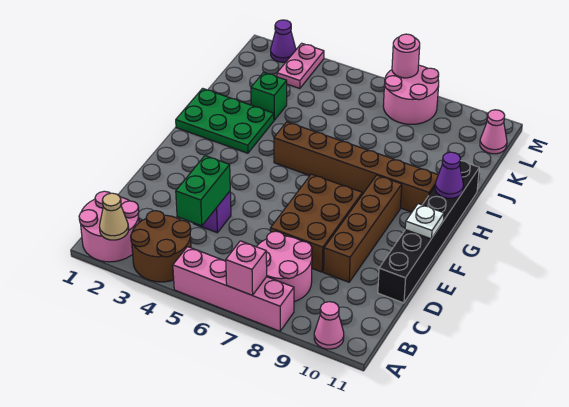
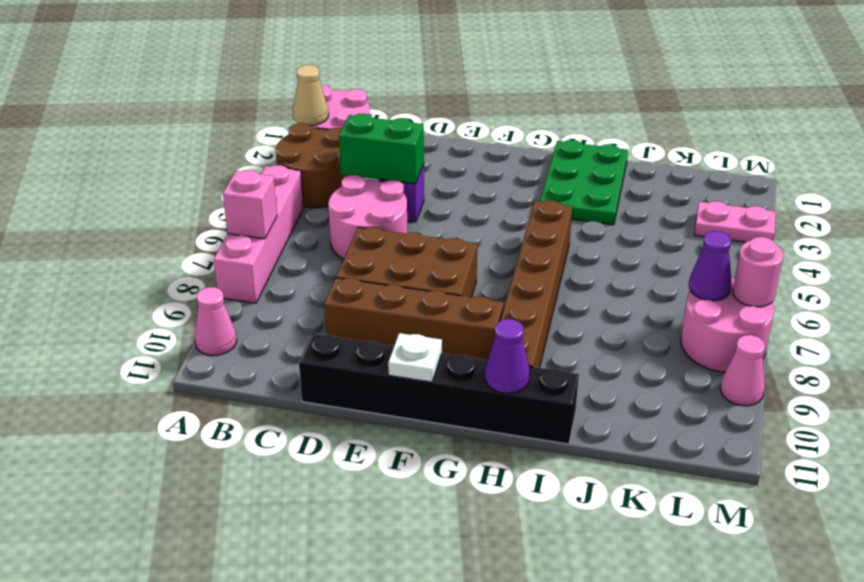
pink round brick B7:C8 level 1 -> pink round brick C5:D6 level 1
green brick J3 level 1 -> none
pink cone L11 level 1 -> pink cone M9 level 1
purple cone M2 level 1 -> purple cone L7 level 2

